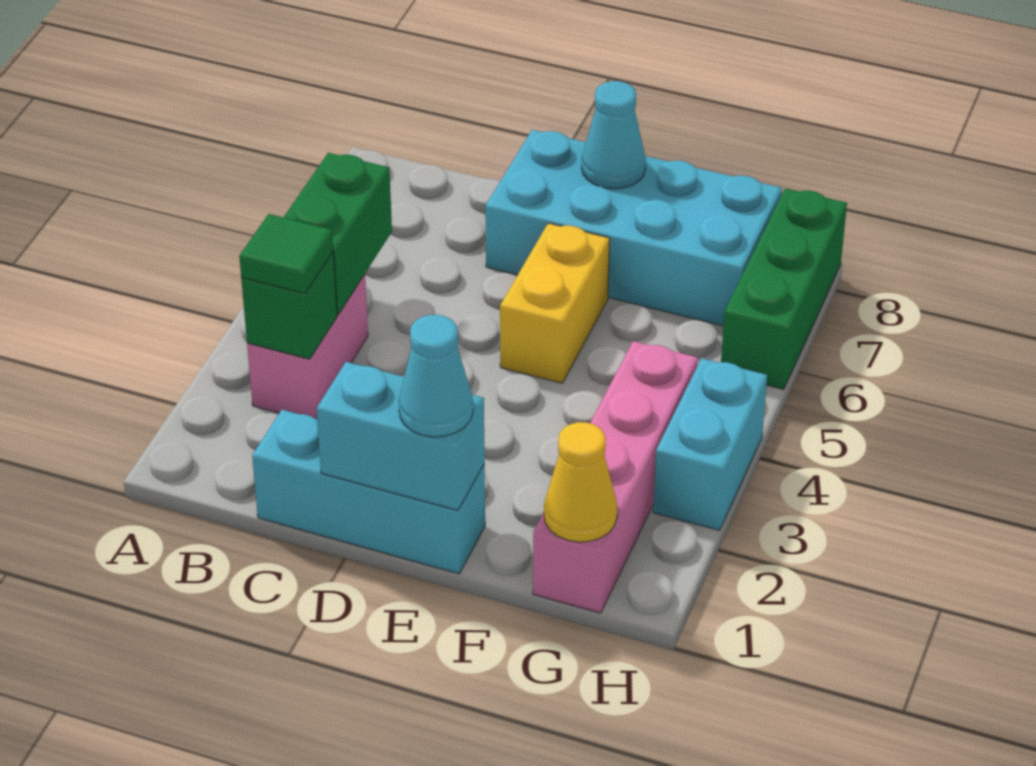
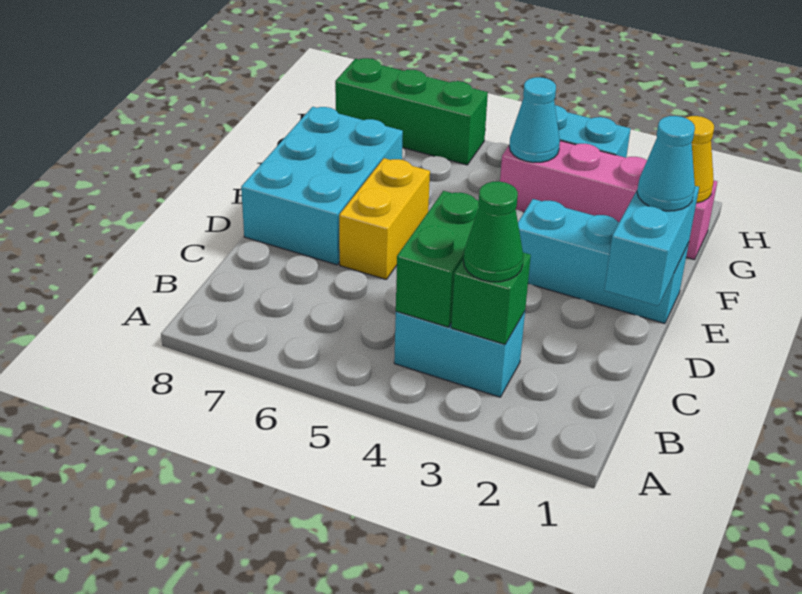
pink brick B3:B4 level 1 -> cyan brick B3:B4 level 1
green tile B3 level 3 -> green cone B3 level 3
green brick B4:B5 level 2 -> green brick B4:C4 level 2
cyan brick C1:E1 level 1 -> cyan brick E1:E3 level 1
cyan brick D7:G8 level 1 -> cyan brick D7:F8 level 1
yellow brick E5:E6 level 1 -> yellow brick D6:E6 level 1
cyan cone E8 level 2 -> cyan cone G4 level 2

